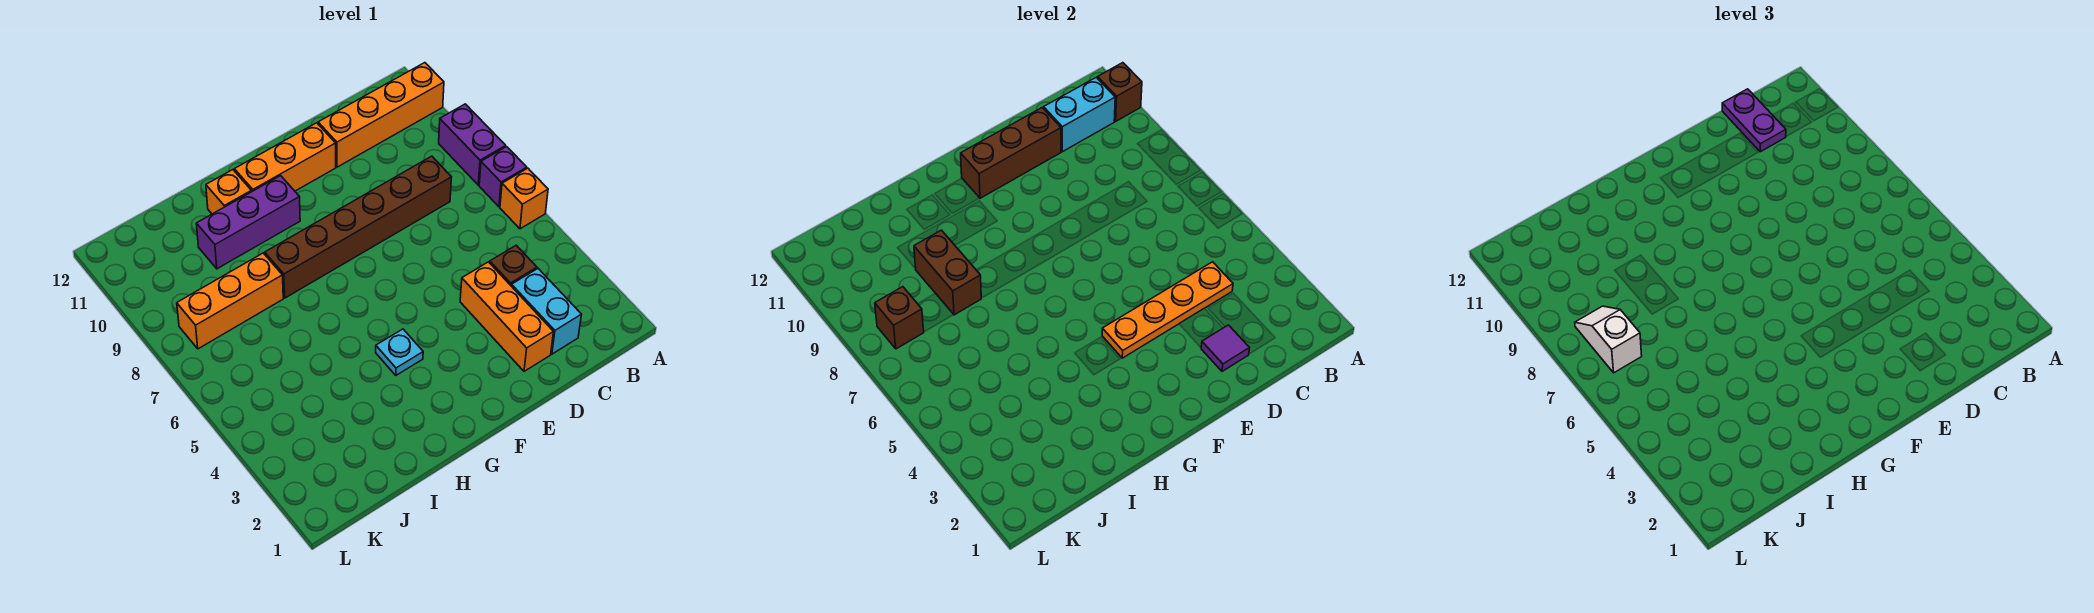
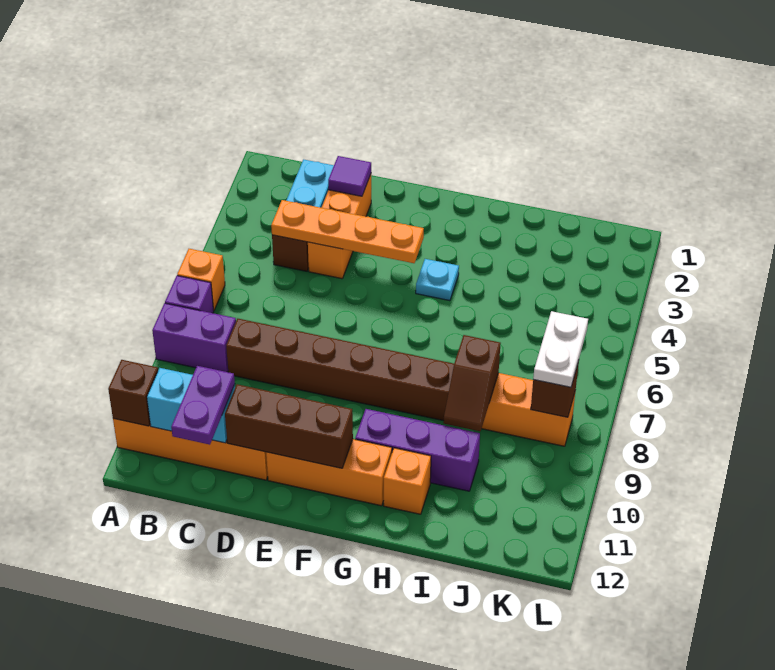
purple brick A8:A9 level 1 -> purple brick A8:B8 level 1
brown brick I8:I9 level 2 -> brown slope I8:I9 level 2 top 8
white slope K7:K8 level 3 top 7 -> white plate K7:K8 level 3

